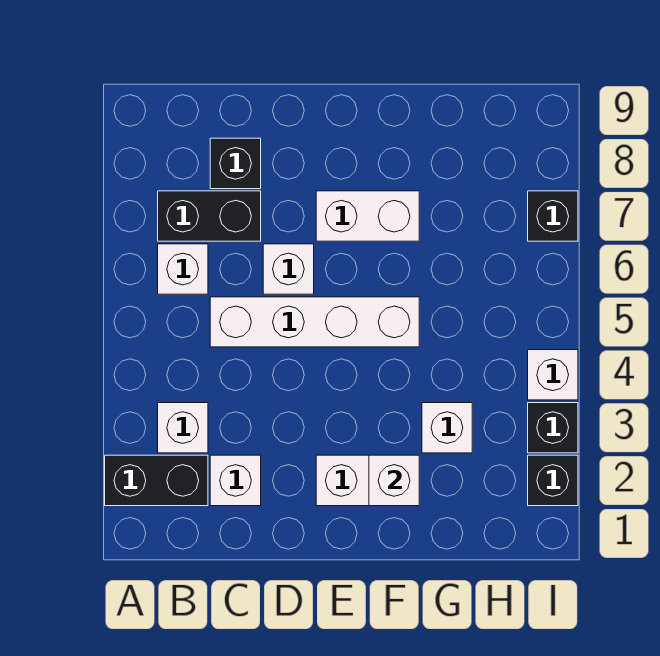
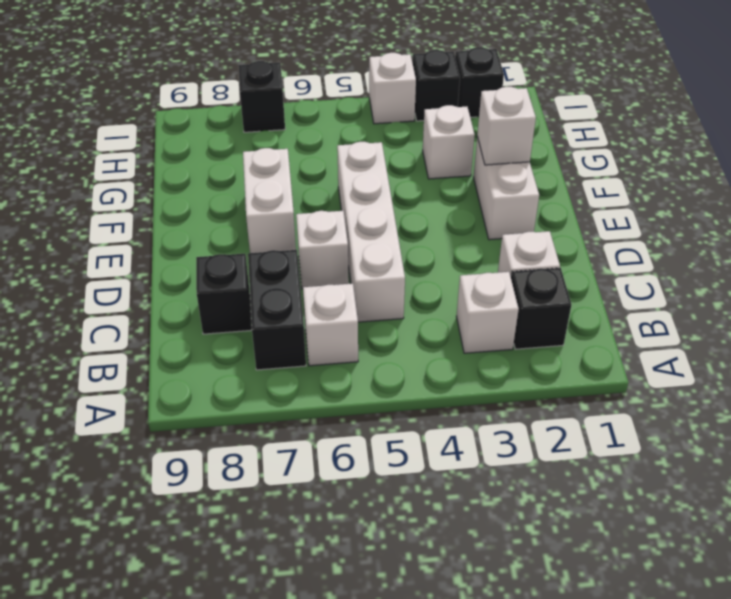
black brick A2:B2 level 1 -> black brick B2 level 1

